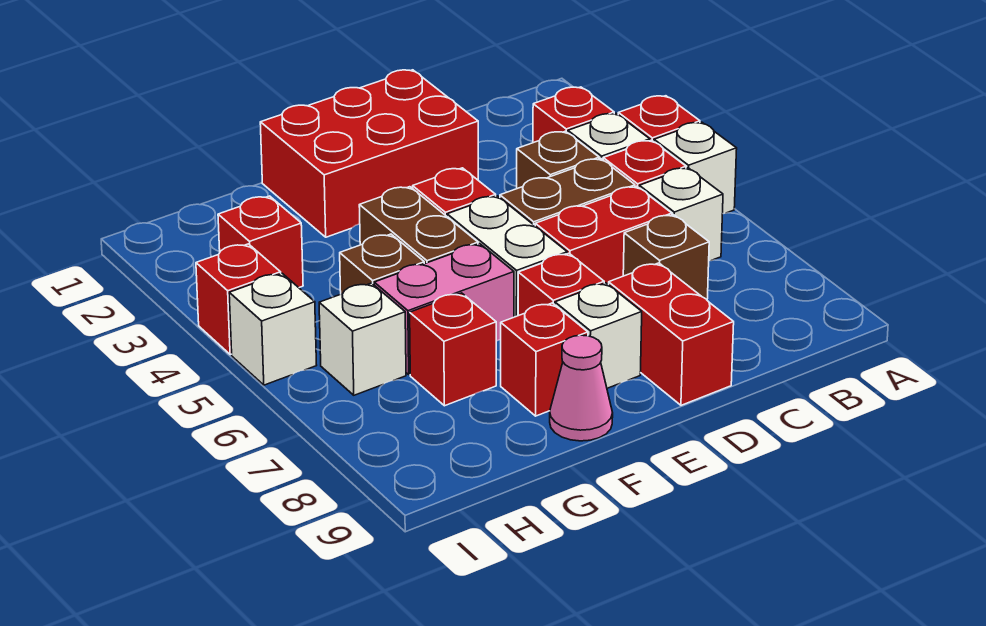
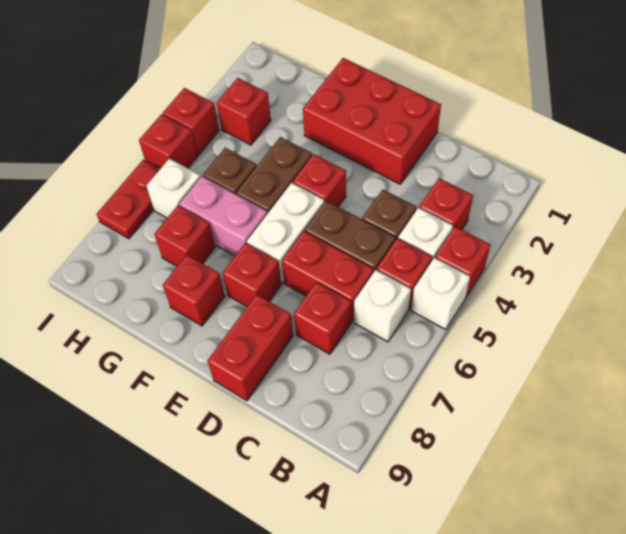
brown brick C7 level 1 -> red brick C7 level 1
white brick E8 level 1 -> none
pink cone F9 level 1 -> none
white brick I5 level 1 -> red brick I5 level 1
none -> red plate I6:I7 level 1

